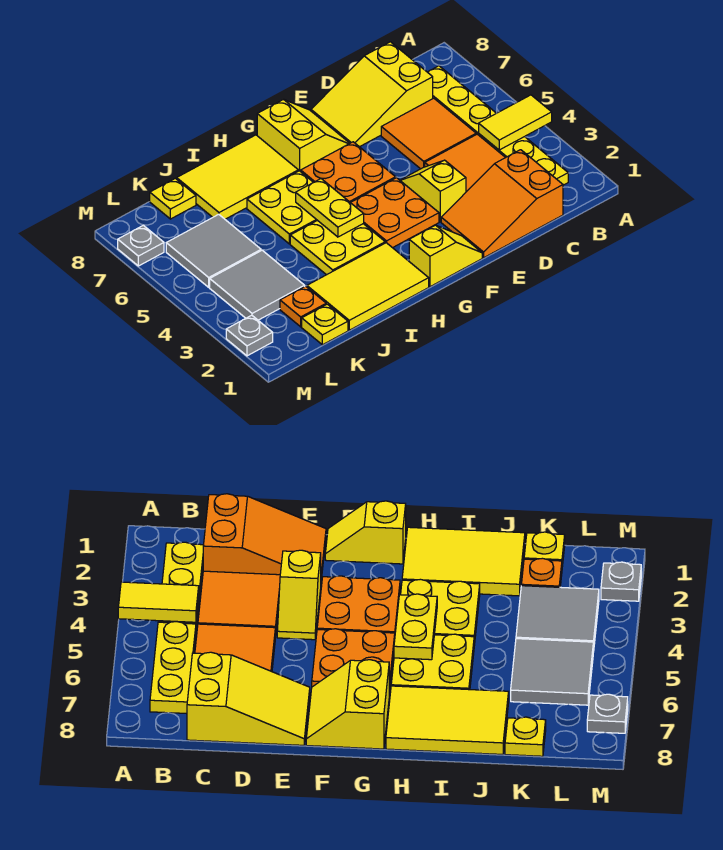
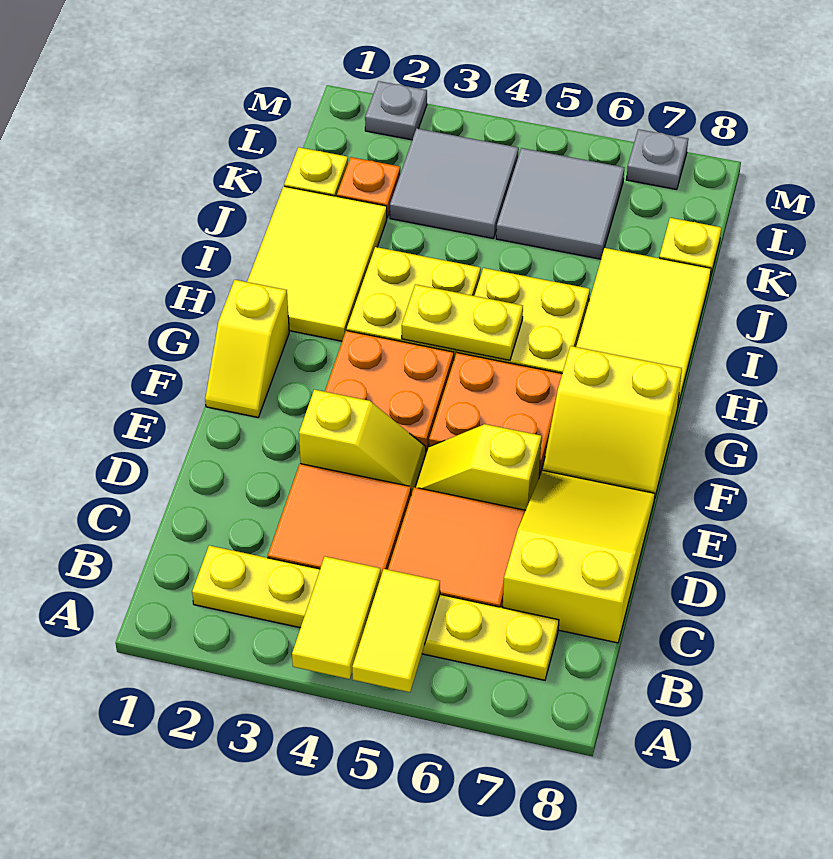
none -> yellow tile A5:B5 level 2
orange slope C1:E2 level 1 top C -> none
none -> yellow slope E5:E6 level 1 top 6

